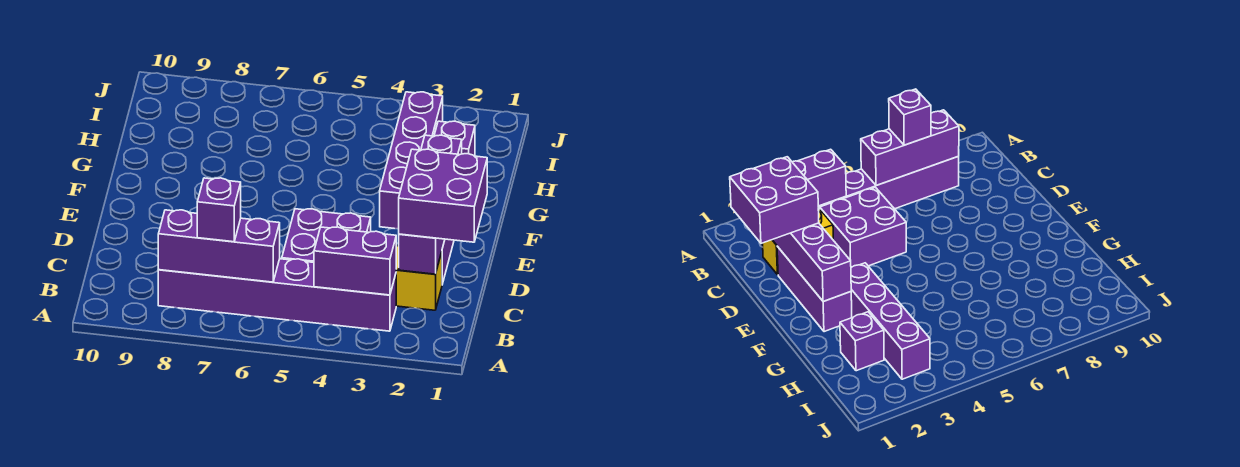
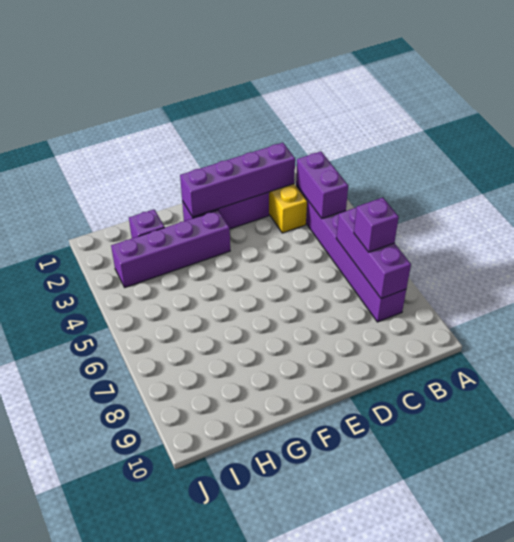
purple brick C1:D2 level 3 -> none
purple brick C4:D5 level 1 -> none

